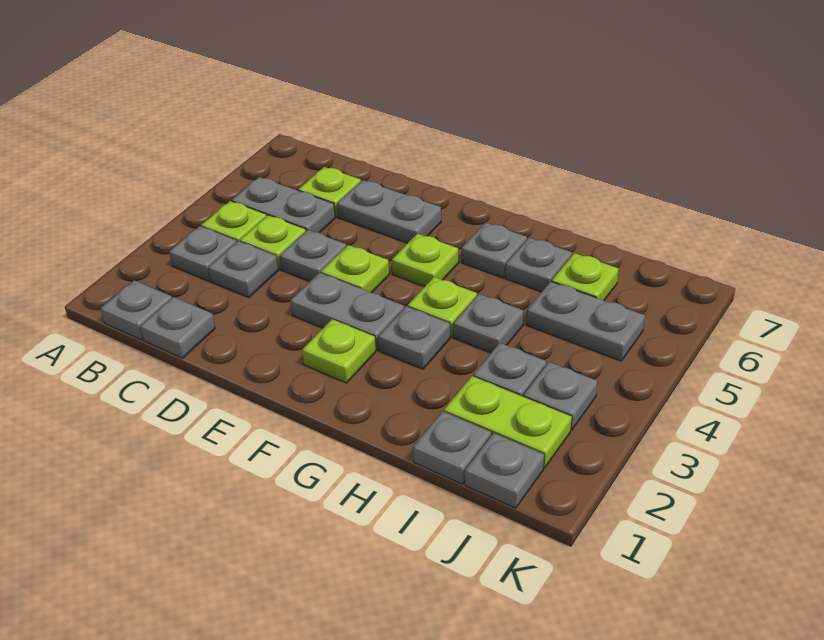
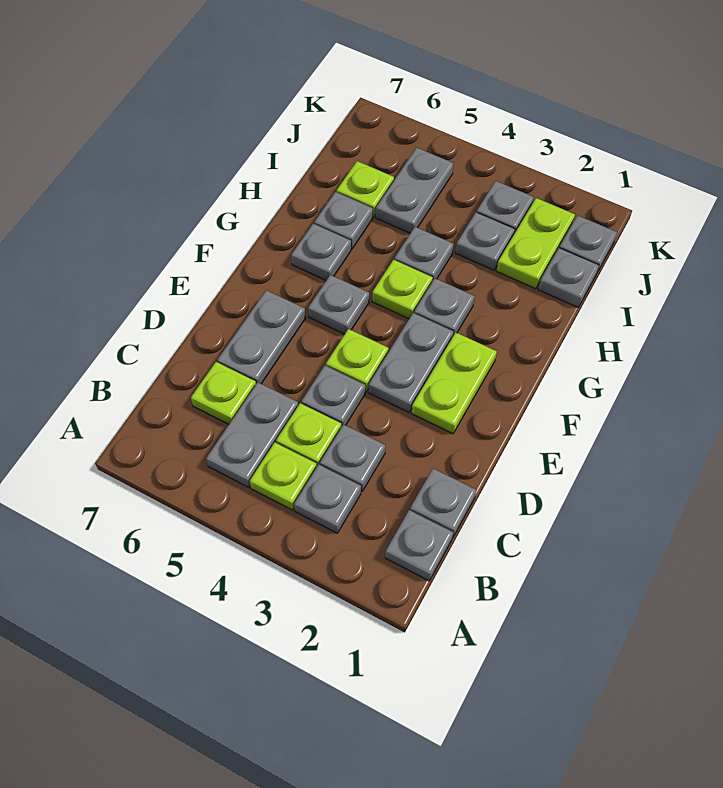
lime plate F2 level 1 -> lime plate E2:F2 level 1
lime plate F5 level 1 -> grey plate F5 level 1

